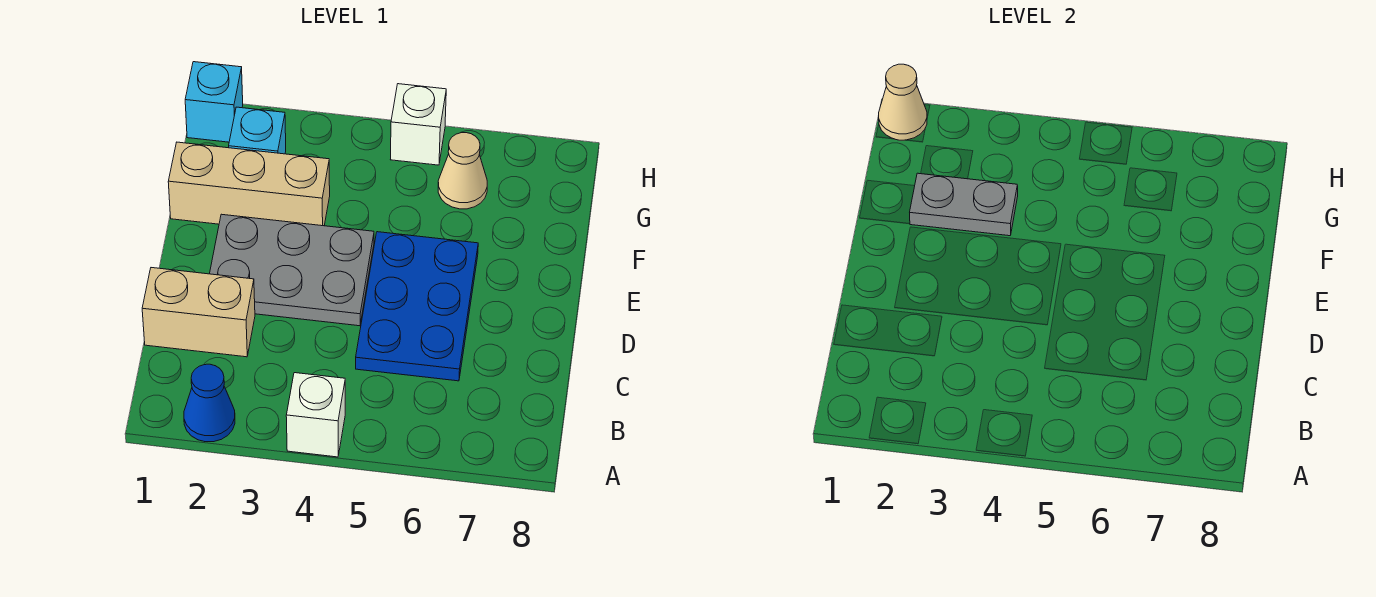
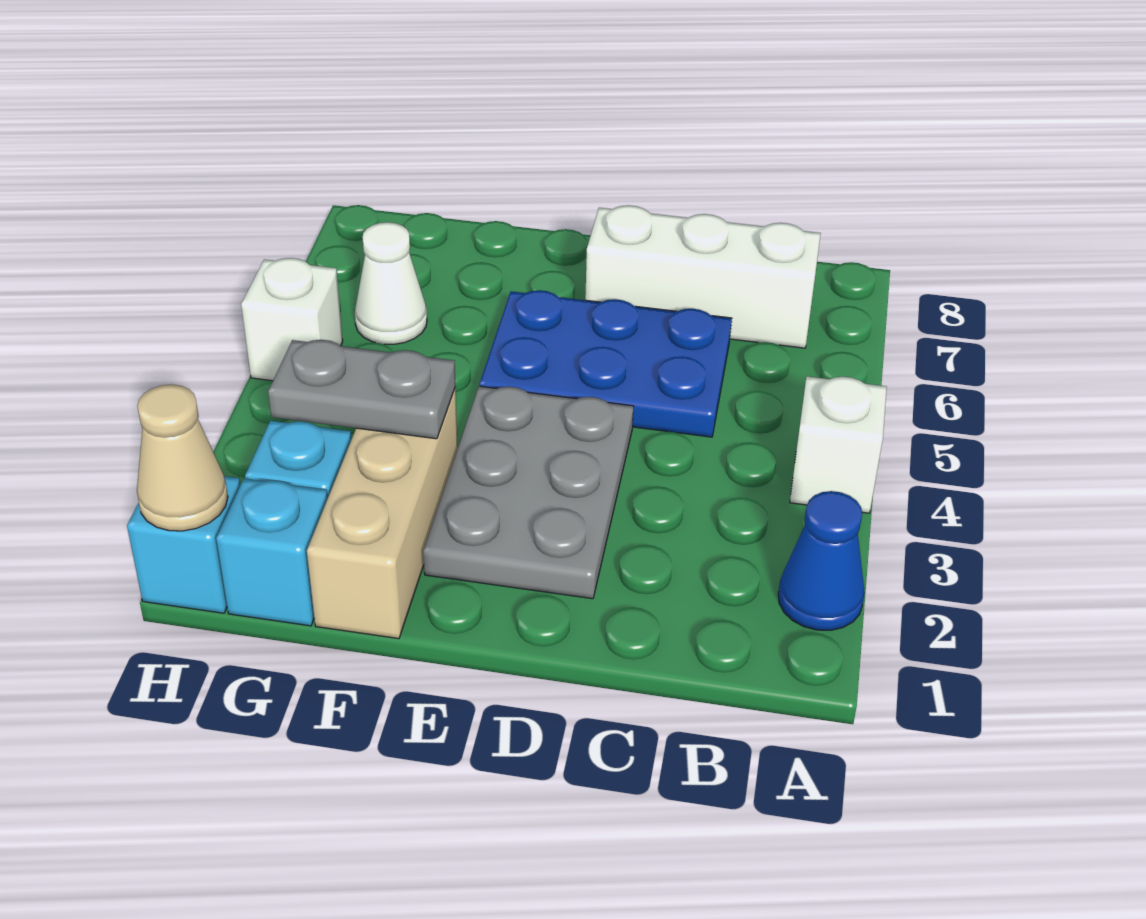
none -> white brick B7:D7 level 1
tan brick C1:C2 level 1 -> none
grey plate F2:F3 level 2 -> grey plate F3:G3 level 2
none -> cyan brick G1 level 1
tan cone G6 level 1 -> white cone G6 level 1

